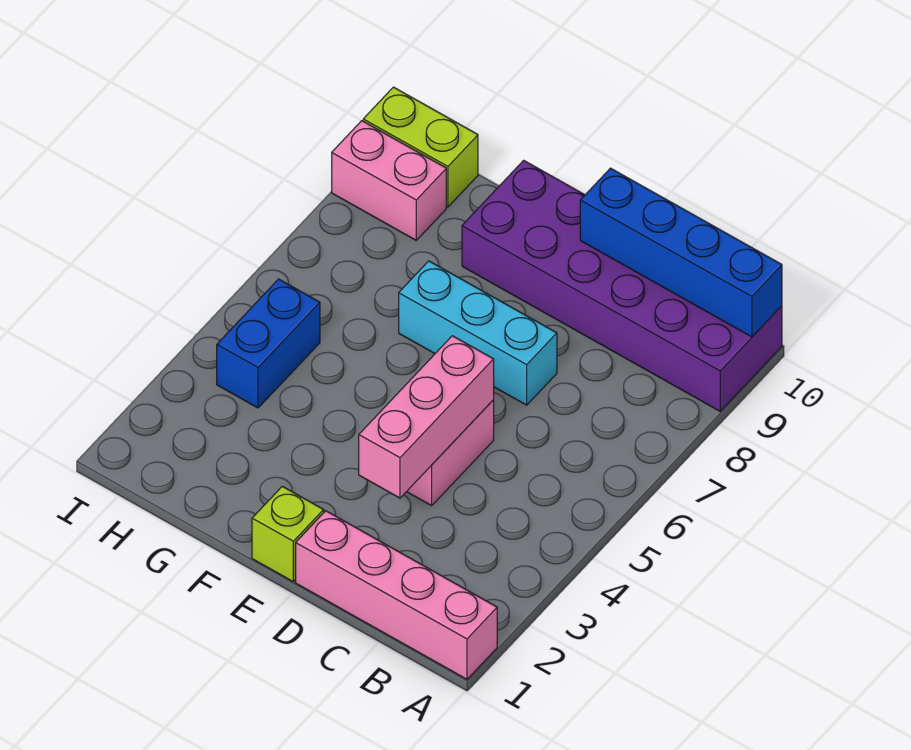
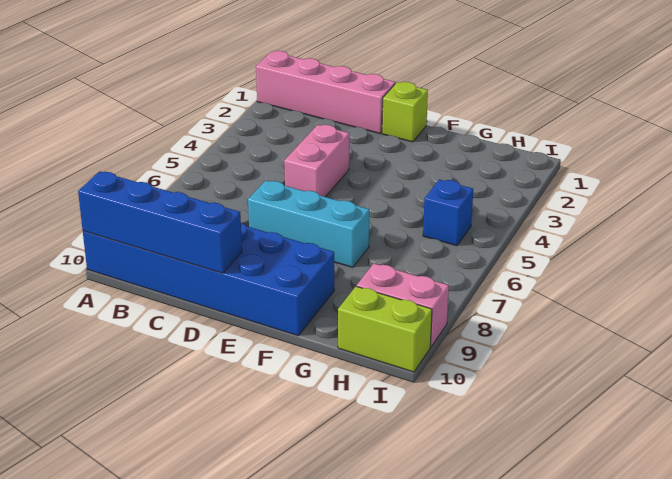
purple brick A9:F10 level 1 -> blue brick A9:F10 level 1
pink brick D3:D5 level 2 -> none
blue brick H4:H5 level 1 -> blue brick H5 level 1

